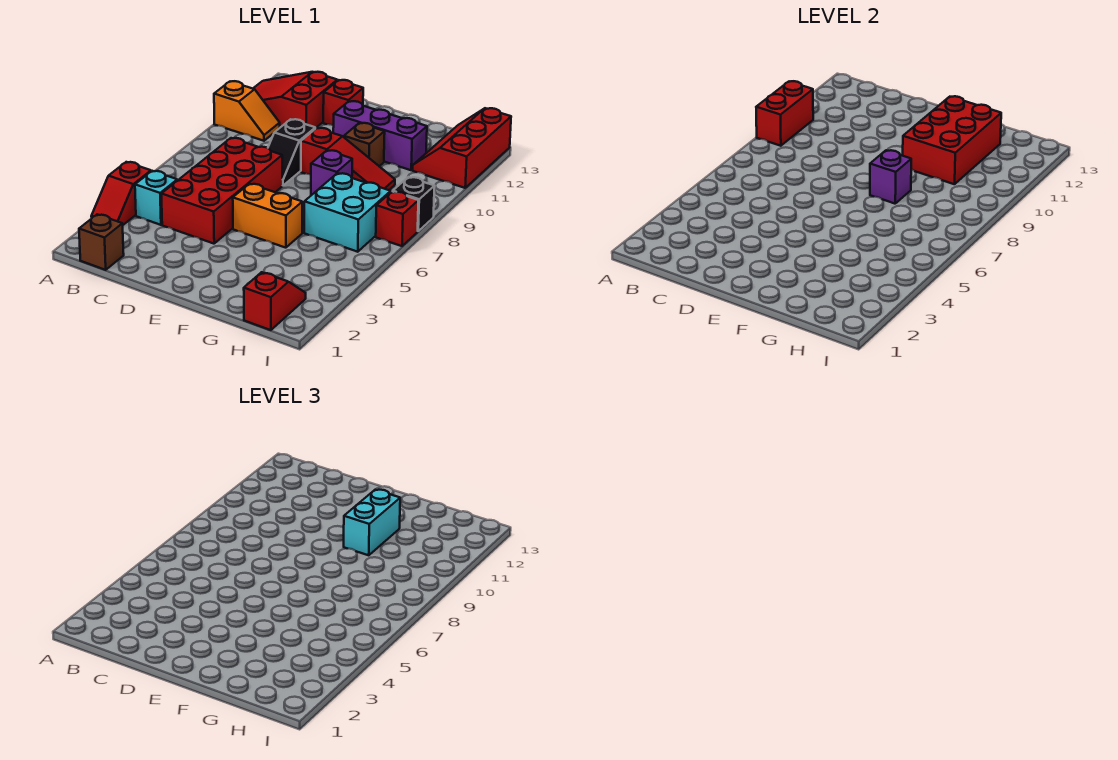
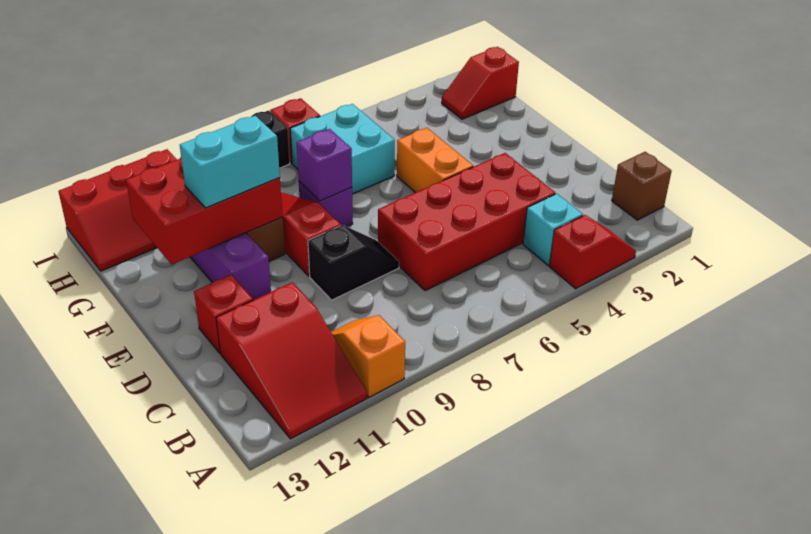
red brick A9:A10 level 2 -> none

